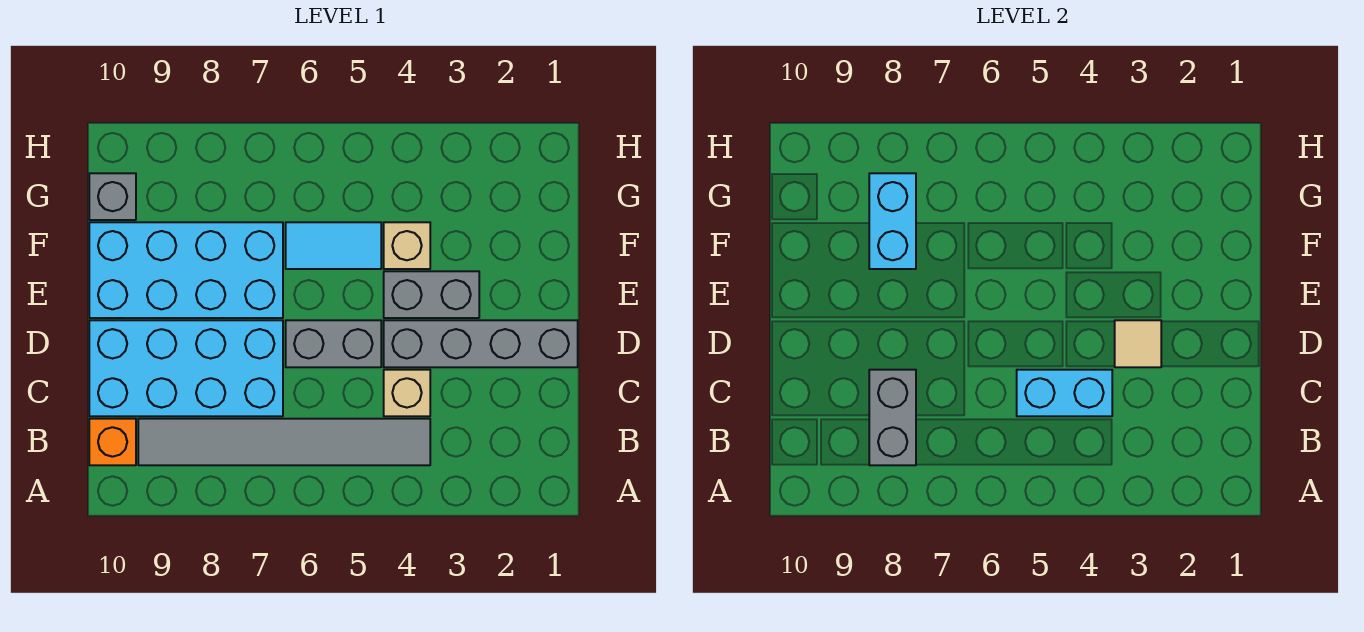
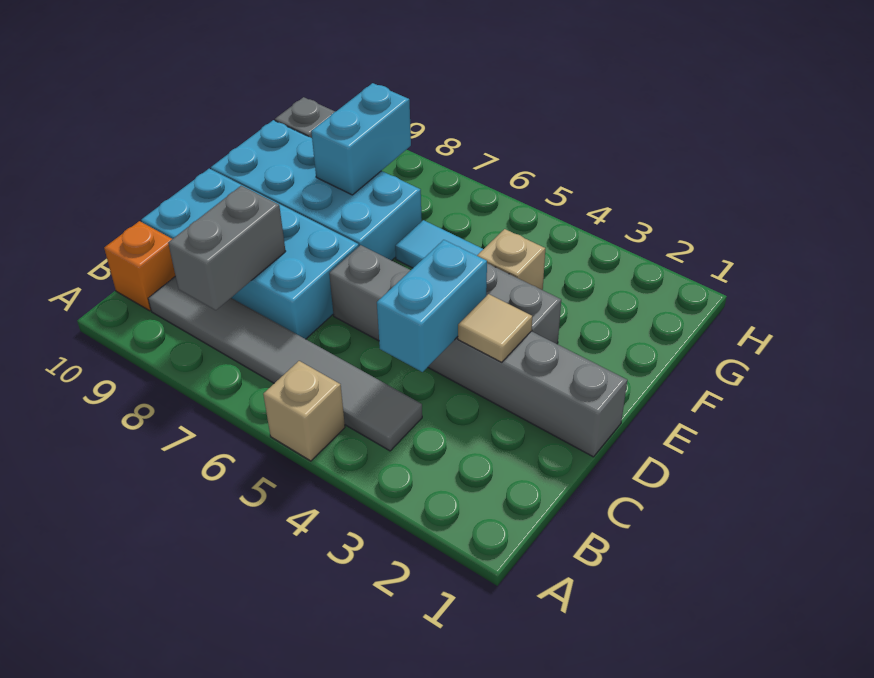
tan brick C4 level 1 -> tan brick A5 level 1
cyan brick C4:C5 level 2 -> cyan brick C4:D4 level 2

